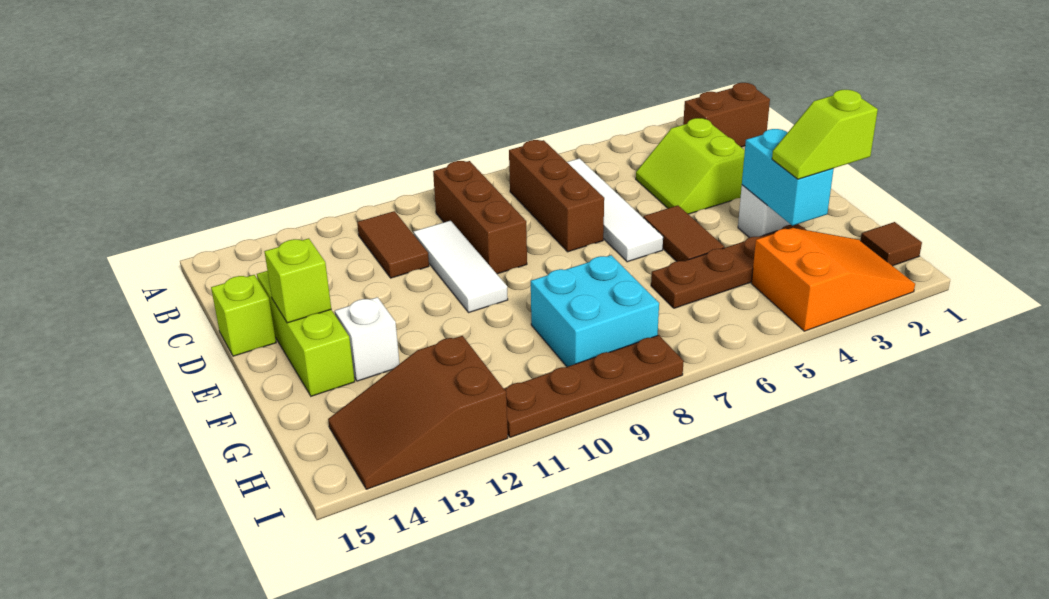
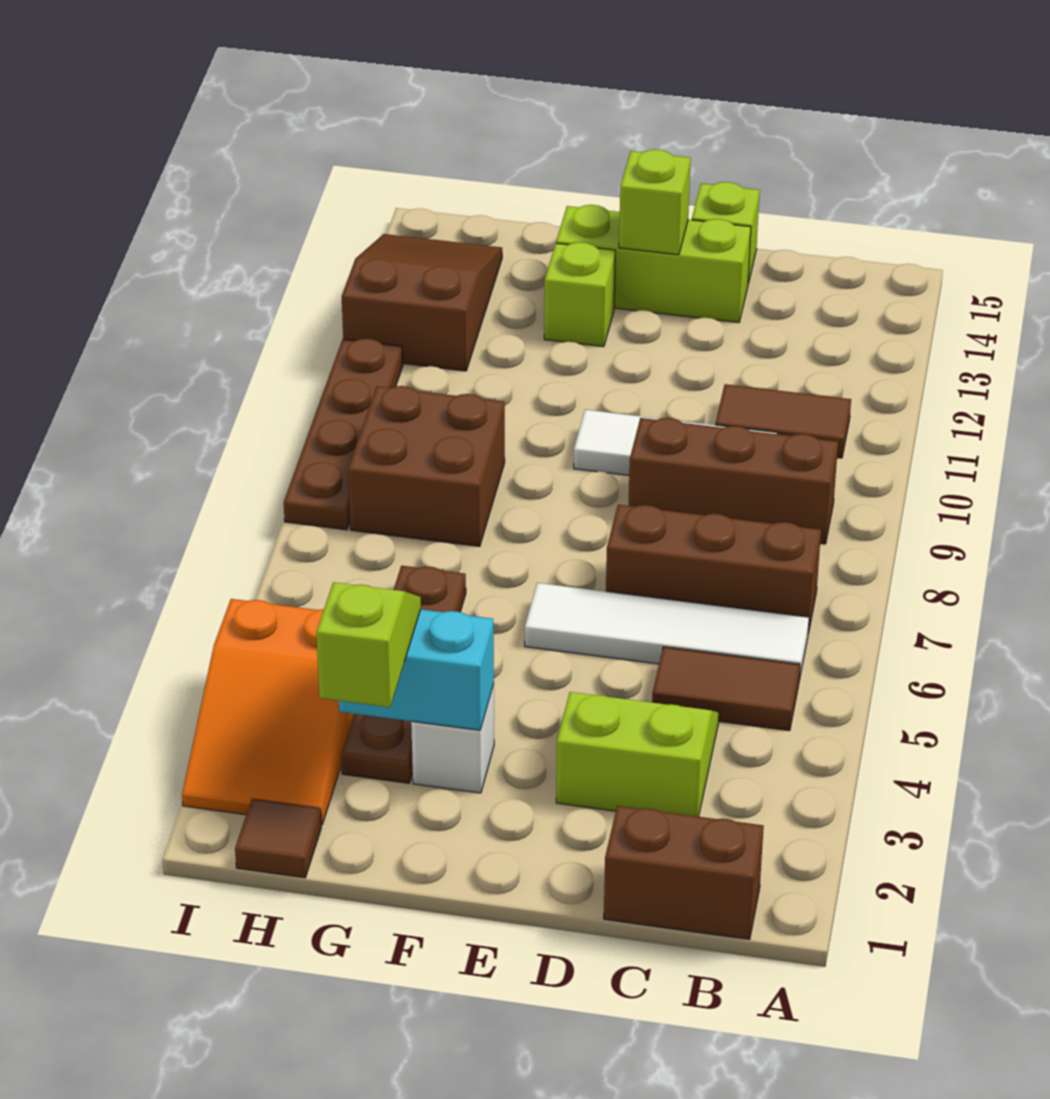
brown brick B1:B2 level 1 -> brown brick B1:C1 level 1
brown tile E5:F5 level 1 -> brown tile B5:C5 level 1
white brick F13 level 1 -> lime brick F13 level 1
cyan brick G8:H9 level 1 -> brown brick G8:H9 level 1

